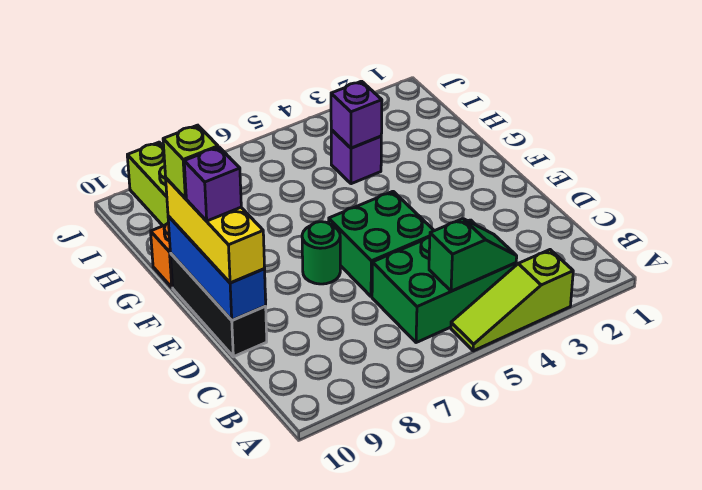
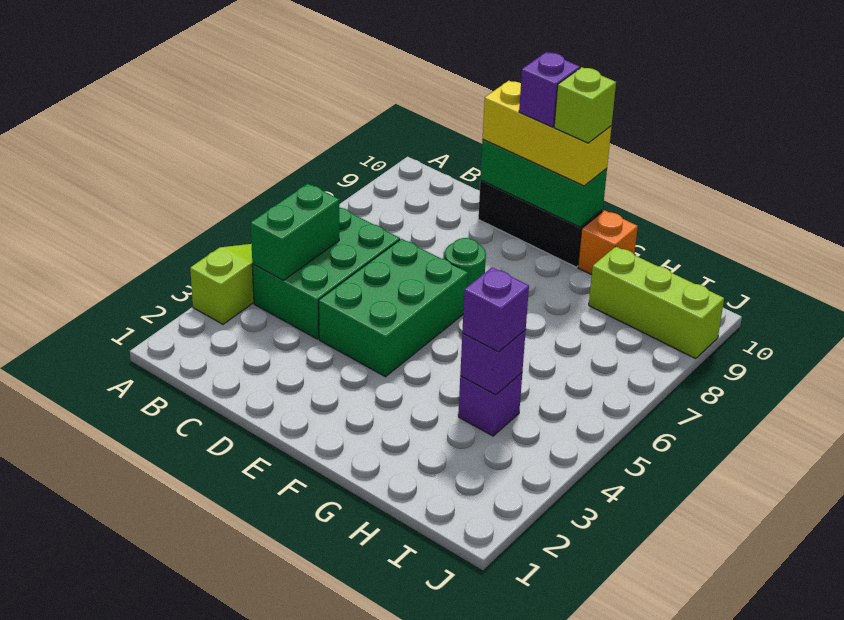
green slope B4:B5 level 2 top 5 -> green brick B4:B5 level 2
green brick D5:E6 level 1 -> green brick D4:E6 level 1
blue brick D10:F10 level 2 -> green brick D10:F10 level 2
none -> purple brick H4 level 3

